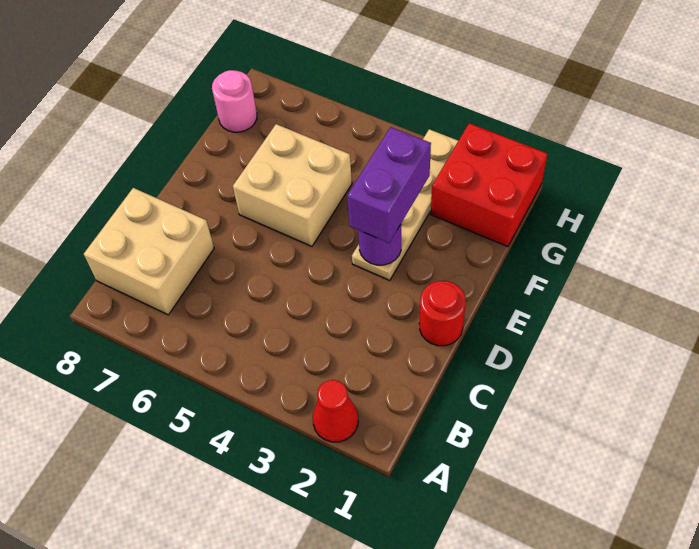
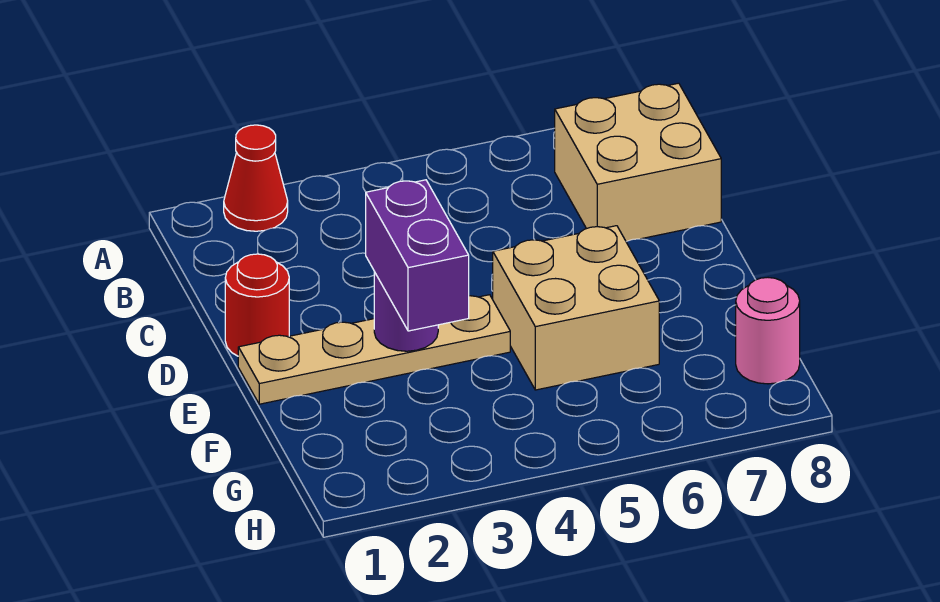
tan plate E3:H3 level 1 -> tan plate E1:E4 level 1
red brick G1:H2 level 1 -> none

